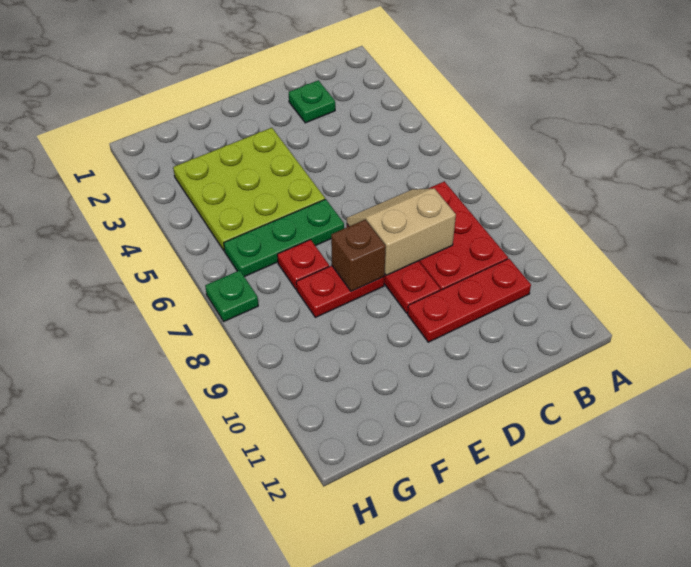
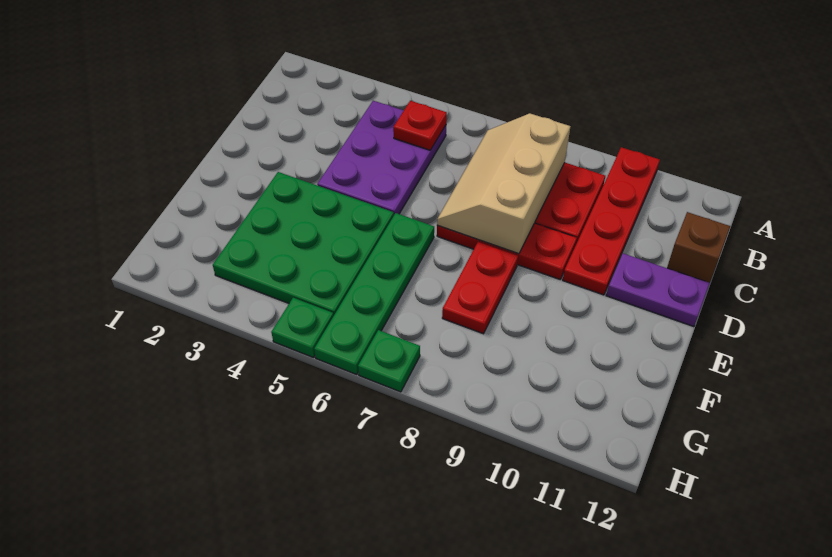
none -> purple plate B4:D5 level 1
red plate B10:D10 level 1 -> red plate A10:D10 level 1
green plate C2 level 1 -> green plate H5 level 1
tan slope C7:D8 level 2 top 8 -> tan slope B7:D8 level 2 top 8
none -> purple plate D11:D12 level 1
lime plate E3:G5 level 1 -> green plate E3:G5 level 1
green plate E6:G6 level 1 -> green plate E6:H6 level 1
brown brick E8 level 2 -> brown brick C12 level 1
red plate F7 level 1 -> red plate B5 level 2

